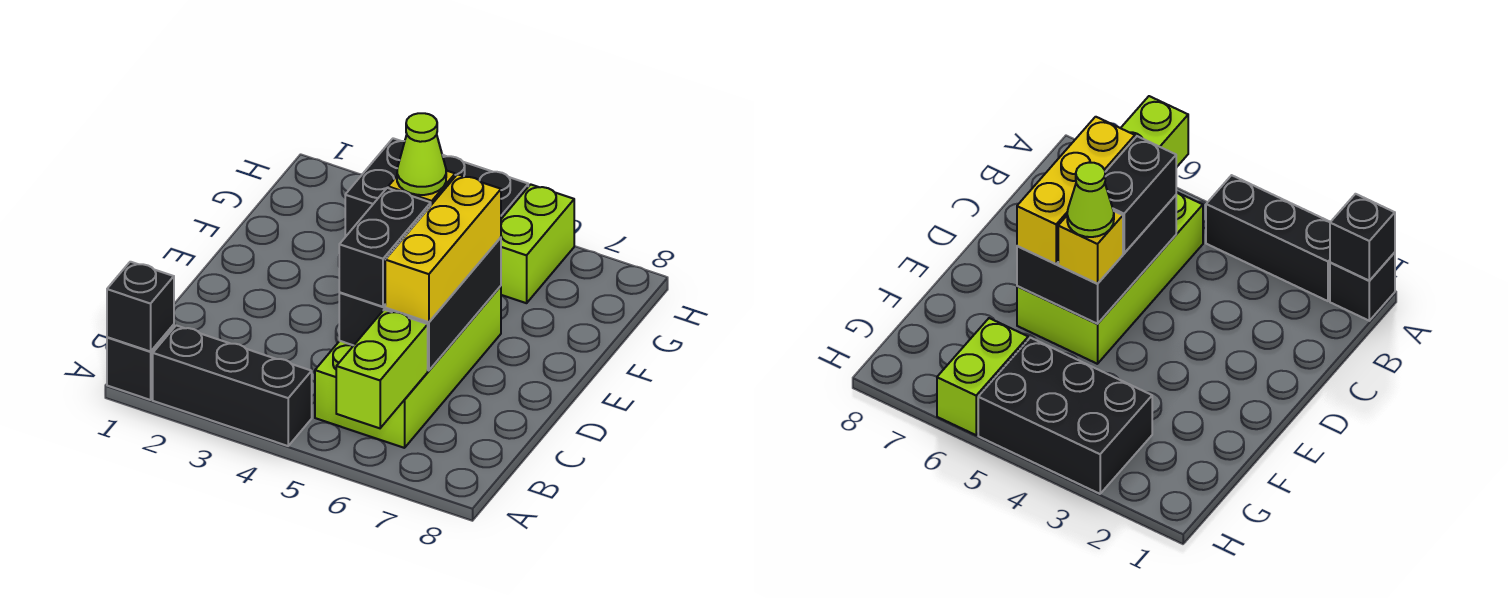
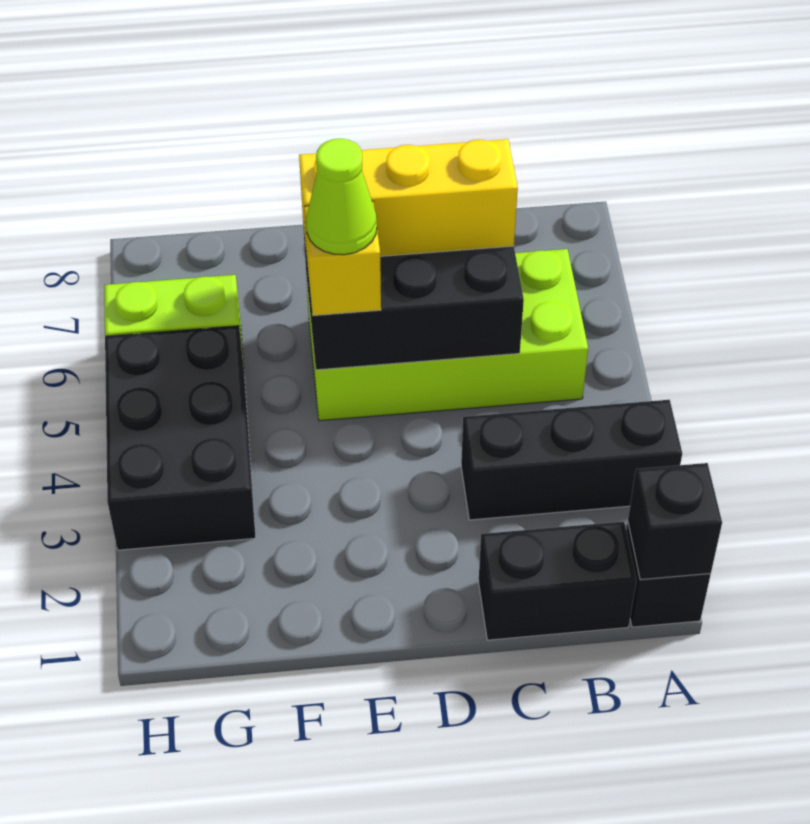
black brick A2:A4 level 1 -> black brick A3:C3 level 1
lime brick A6:B6 level 2 -> none
black brick C5:D5 level 3 -> black brick B1:C1 level 1

